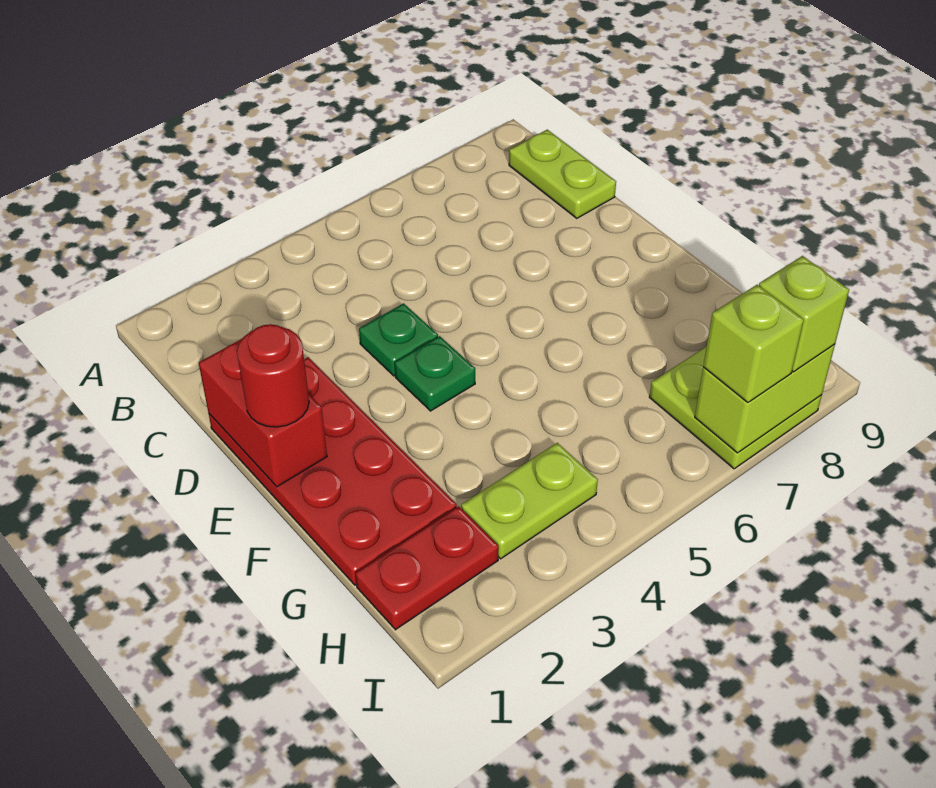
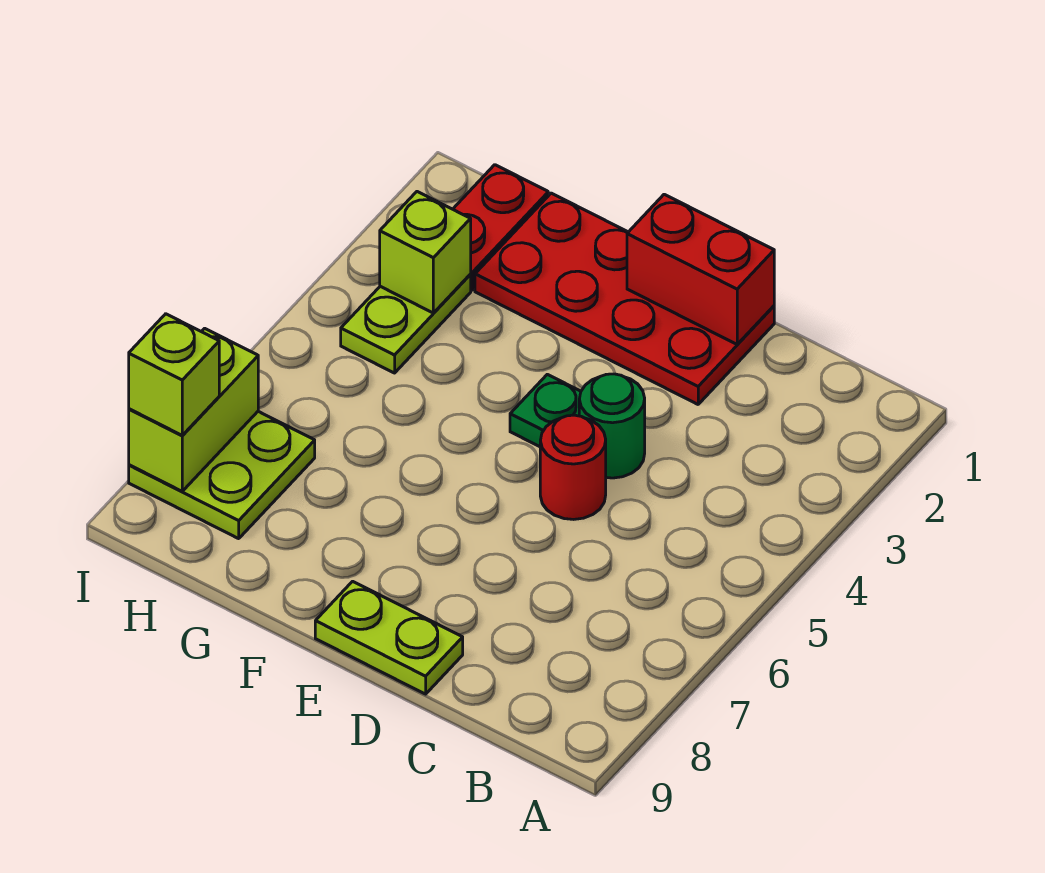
lime plate B9:C9 level 1 -> lime plate D9:E9 level 1
green plate D4 level 1 -> green round brick D4 level 1
red round brick E1 level 3 -> red round brick D5 level 1
lime brick I7 level 3 -> lime brick H3 level 2

